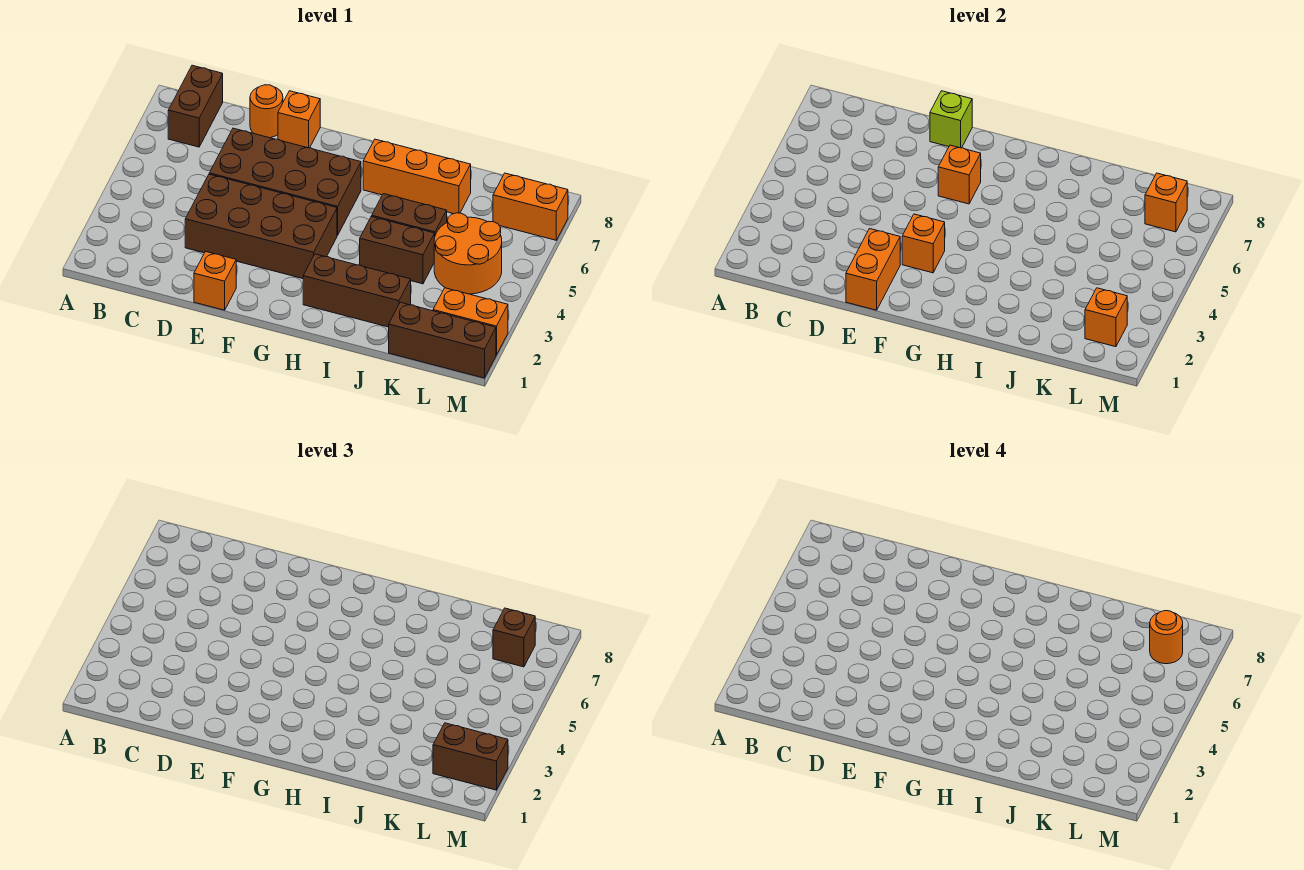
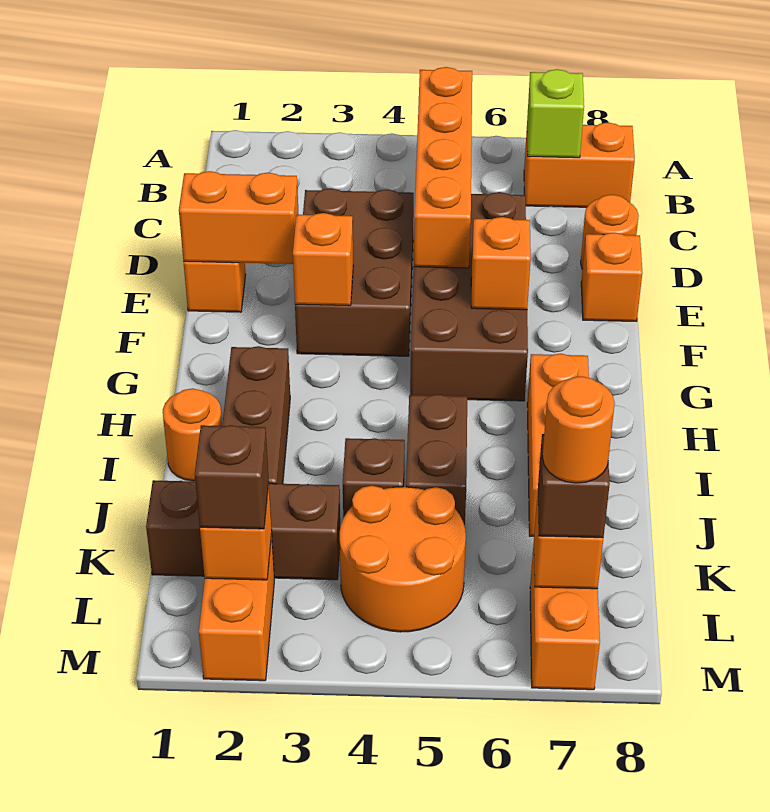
none -> orange brick B5:E5 level 2
brown brick B7:B8 level 1 -> orange brick B7:B8 level 1
brown brick D3:G4 level 1 -> brown brick D3:F4 level 1
lime brick E8 level 2 -> lime brick B7 level 2
none -> orange round brick I1 level 1
brown brick I4:J4 level 1 -> brown brick J4 level 1
brown brick K1:M1 level 1 -> brown brick K1:K3 level 1
brown brick L2:M2 level 3 -> brown brick L2 level 3

